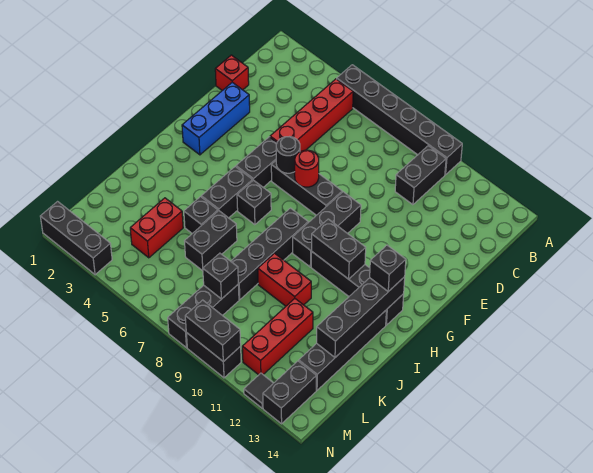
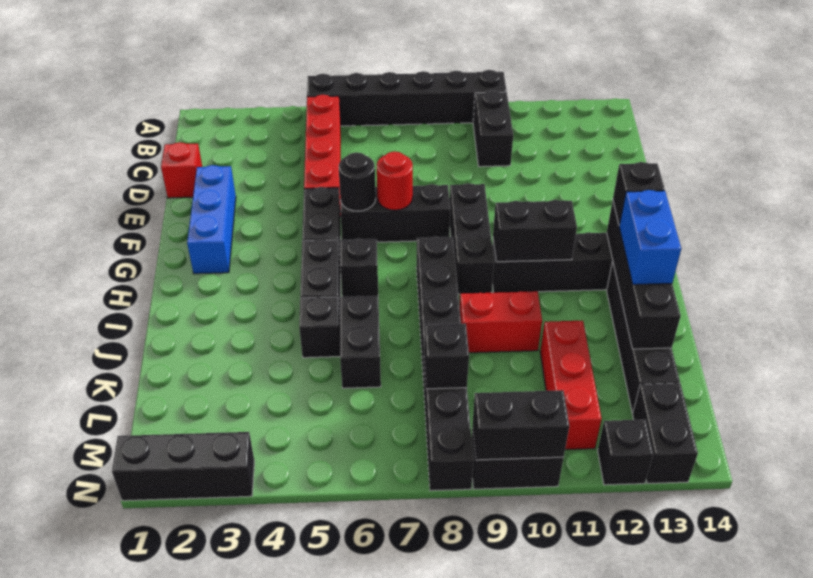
none -> blue brick I13:J13 level 3
red brick K4:L4 level 1 -> none
black tile N12 level 1 -> black brick N12 level 1

